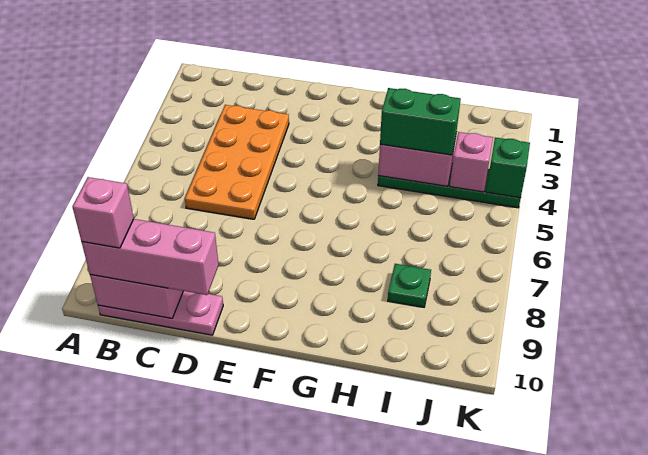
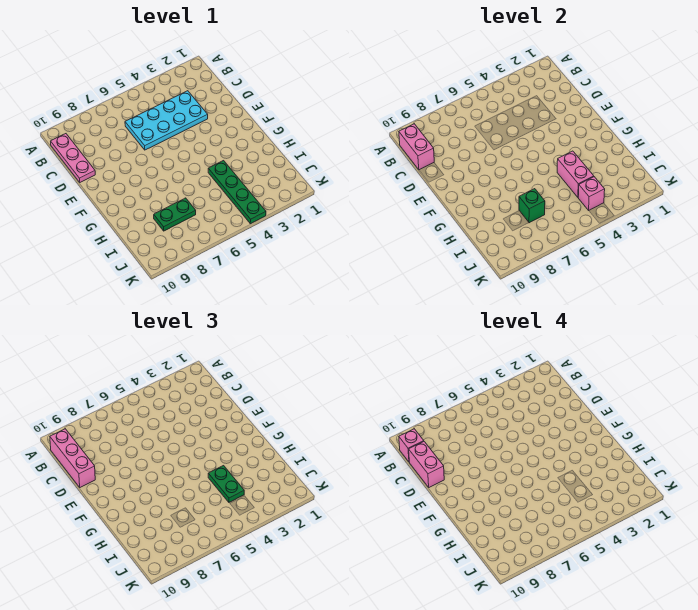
orange plate C3:D6 level 1 -> cyan plate C3:D6 level 1
none -> pink brick C10:D10 level 4
green brick H4:I4 level 3 -> green plate H4:I4 level 3
green plate I8 level 1 -> green plate I7:I8 level 1
green brick K4 level 2 -> green brick I7 level 2

